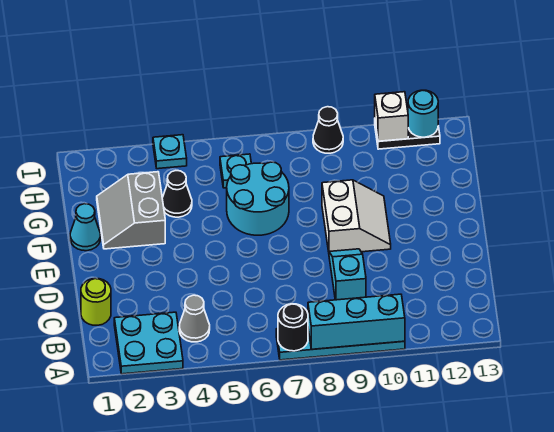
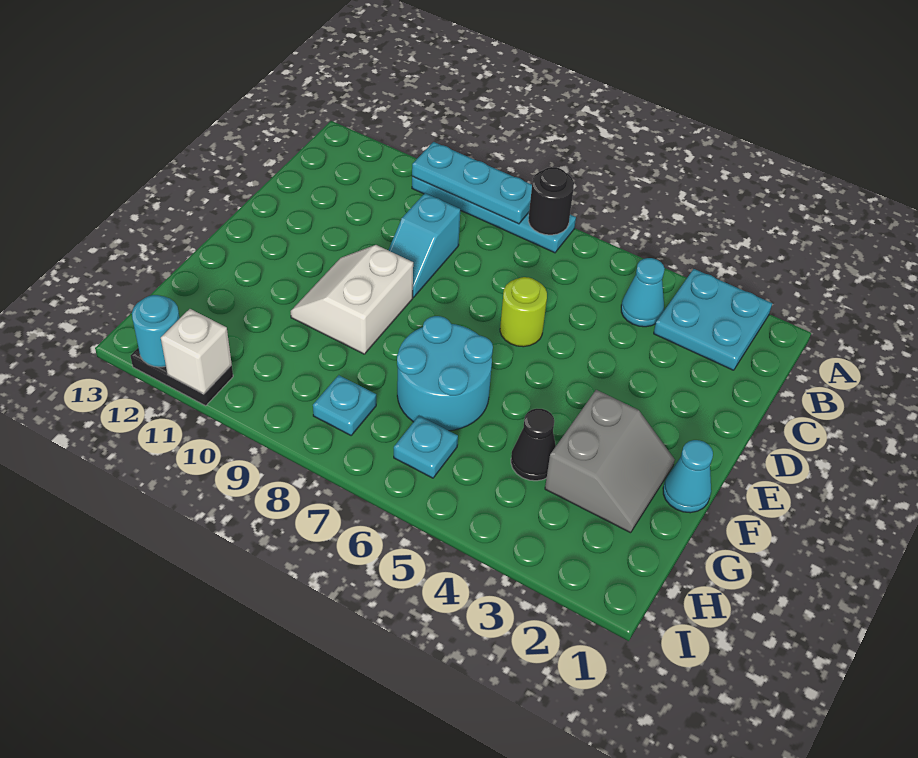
cyan brick A8:A10 level 2 -> cyan plate A8:A10 level 2
grey cone B4 level 1 -> cyan cone B4 level 1
lime round brick C1 level 1 -> lime round brick D6 level 1
cyan plate I4 level 1 -> cyan plate H8 level 1
black cone I9 level 1 -> none

